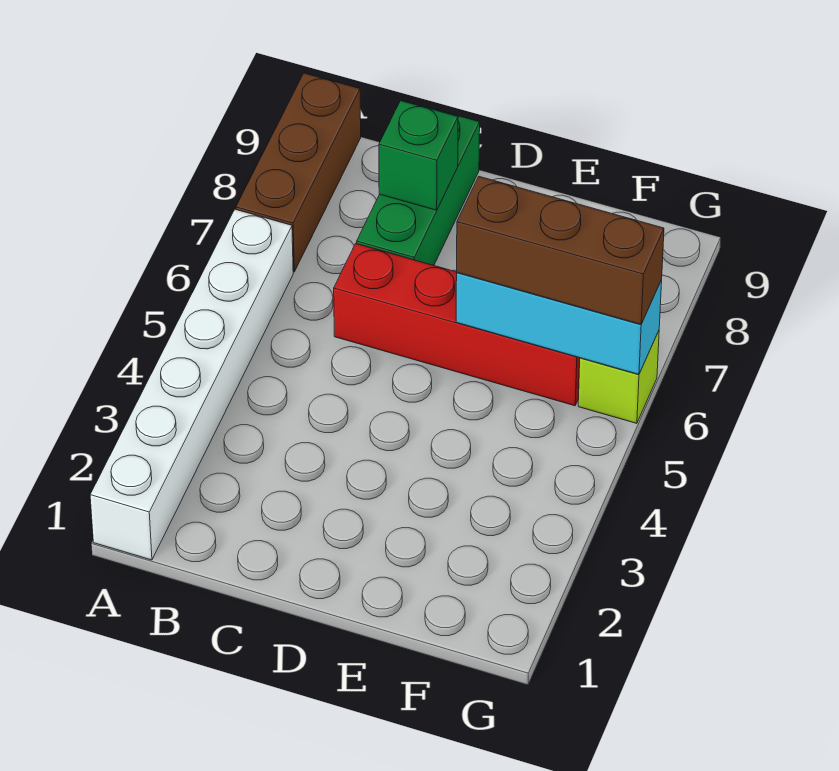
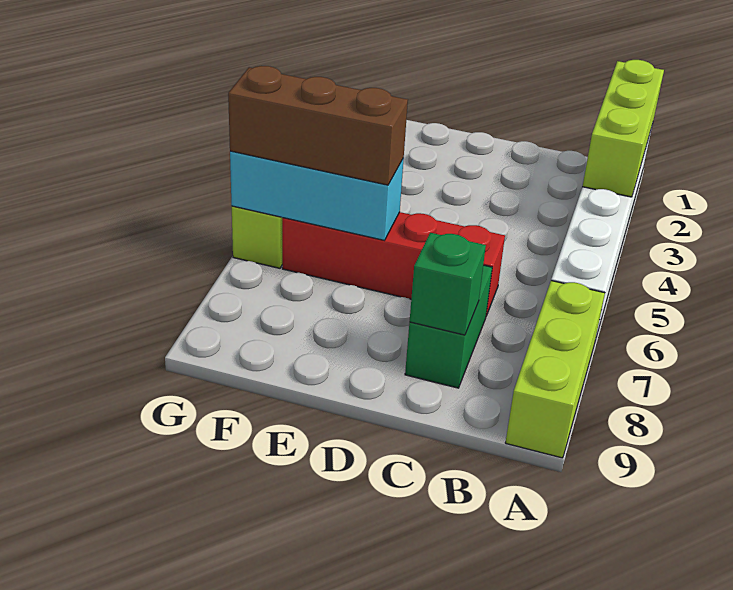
none -> lime brick A1:A3 level 2
brown brick A7:A9 level 1 -> lime brick A7:A9 level 1
green brick C7:C9 level 1 -> green brick C7:C8 level 1

